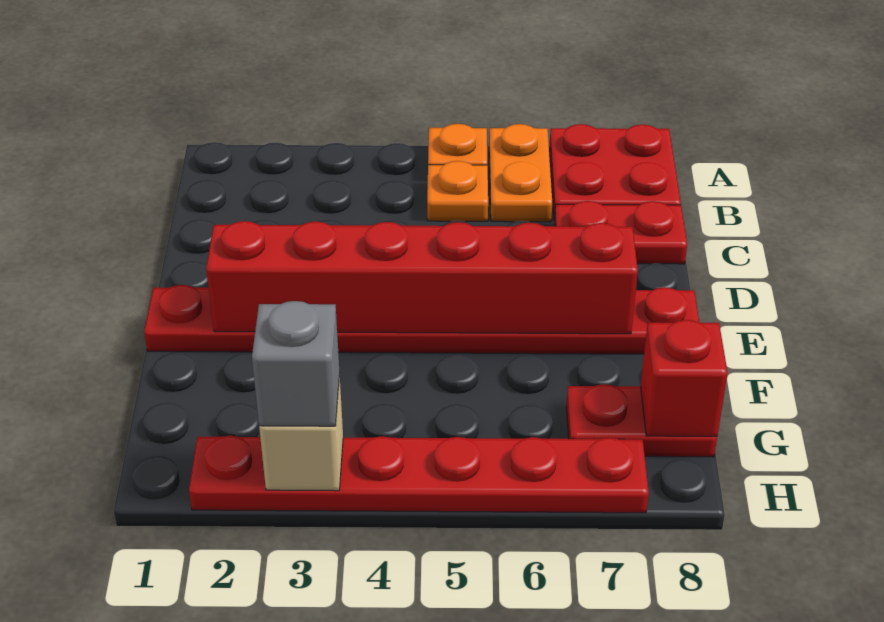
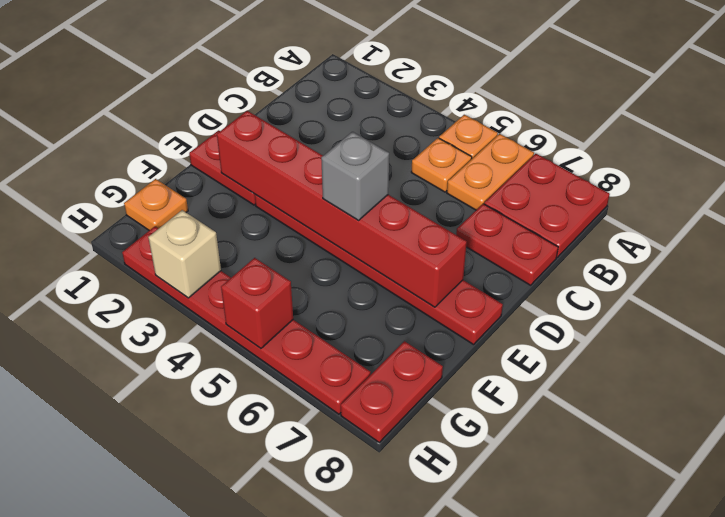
none -> orange plate G1 level 1
red plate G7:G8 level 1 -> red plate G8:H8 level 1
red brick G8 level 2 -> red brick H5 level 2
grey brick H3 level 3 -> grey brick E5 level 3

